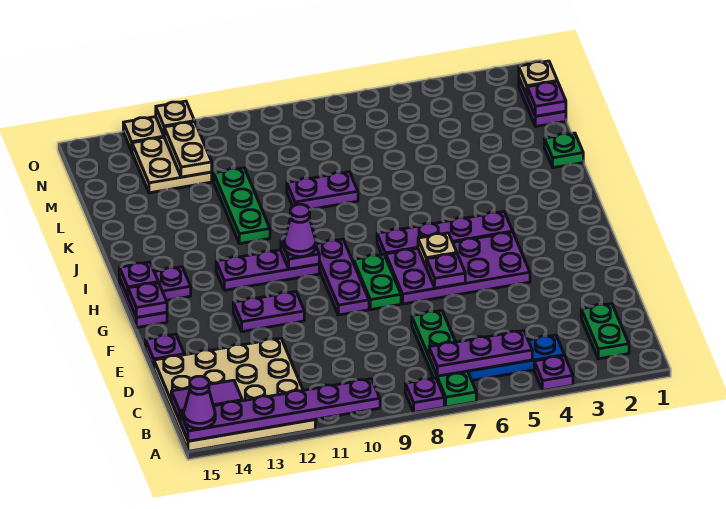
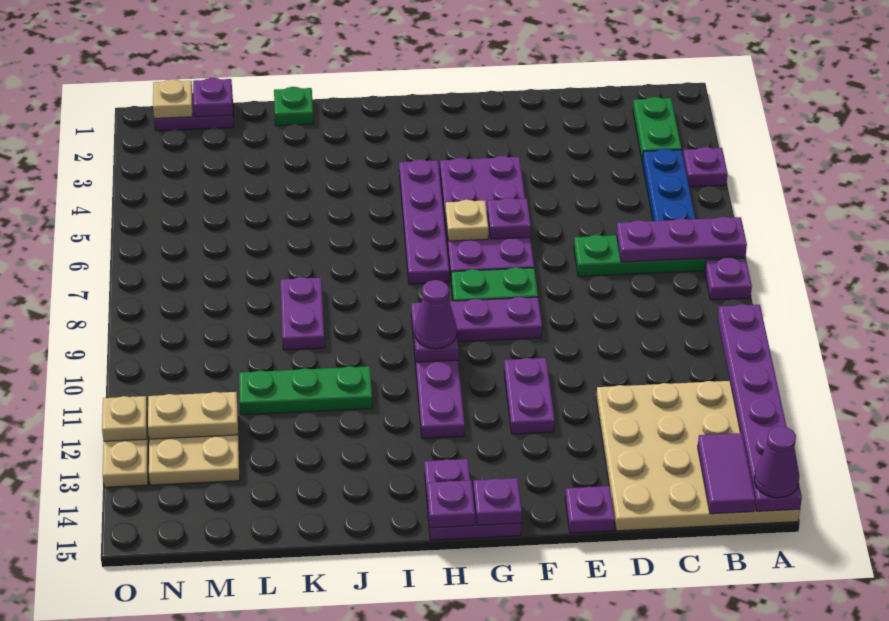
green plate B2:C2 level 1 -> green plate B2:B3 level 1
purple plate B5:B7 level 2 -> purple plate A7:C7 level 2

